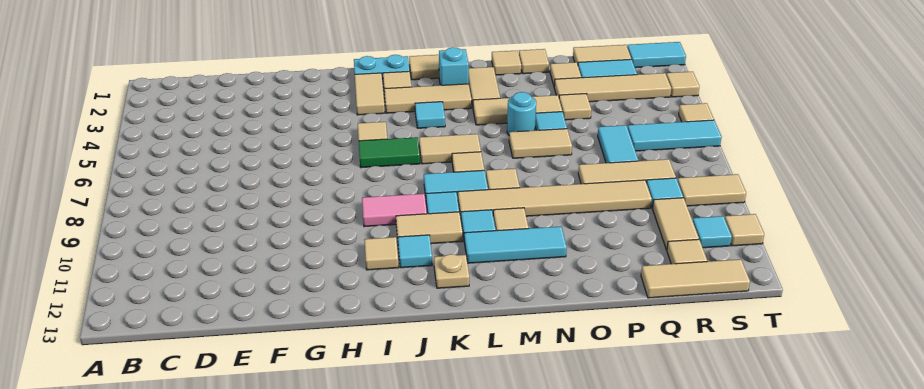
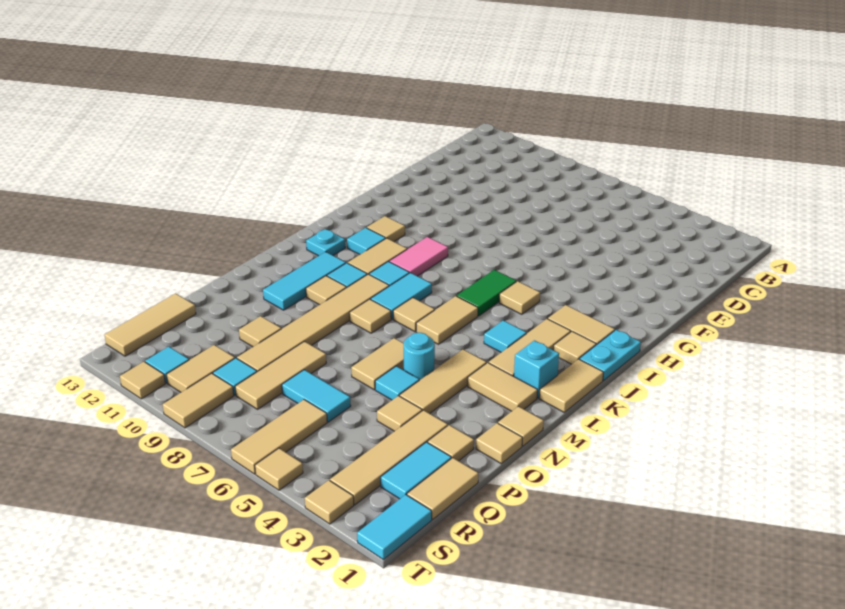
tan plate K12 level 1 -> cyan plate K12 level 1
cyan tile R6:T6 level 1 -> tan tile R6:T6 level 1
tan tile R10:R11 level 1 -> tan tile R10:S10 level 1
tan tile R12 level 1 -> tan tile P10 level 1

